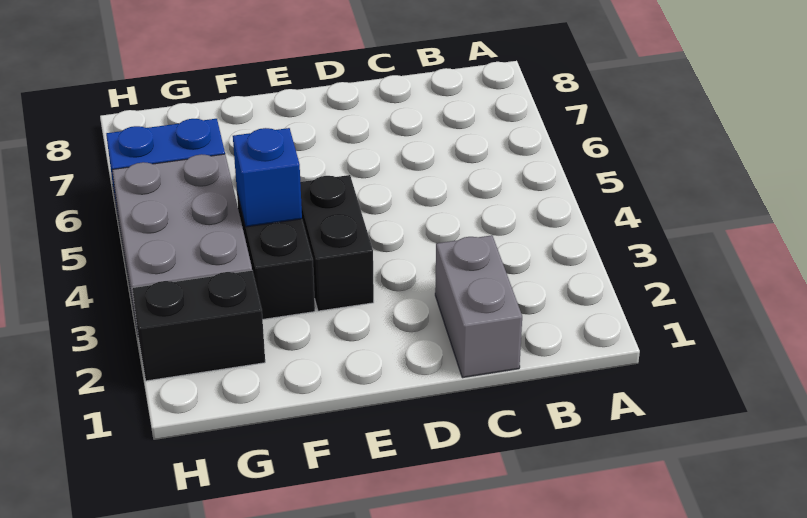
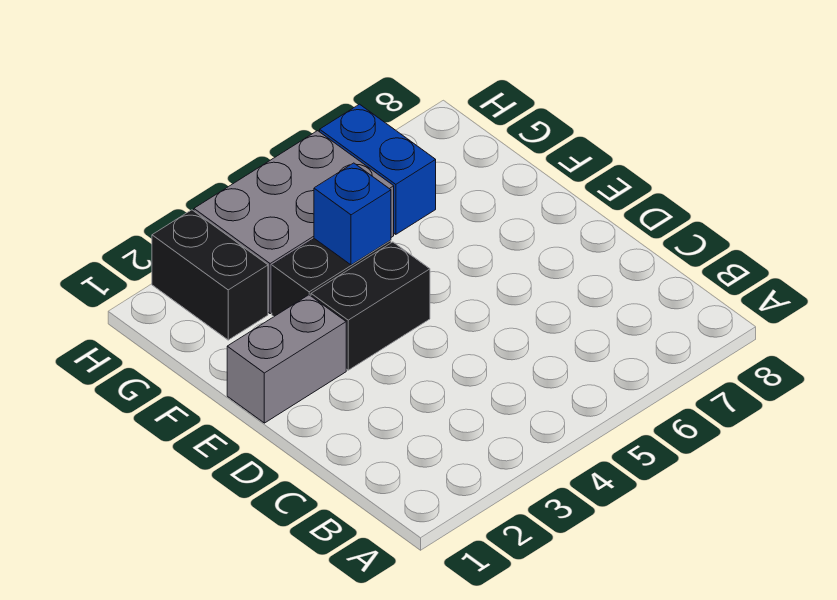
grey brick C1:C2 level 1 -> grey brick E1:E2 level 1

